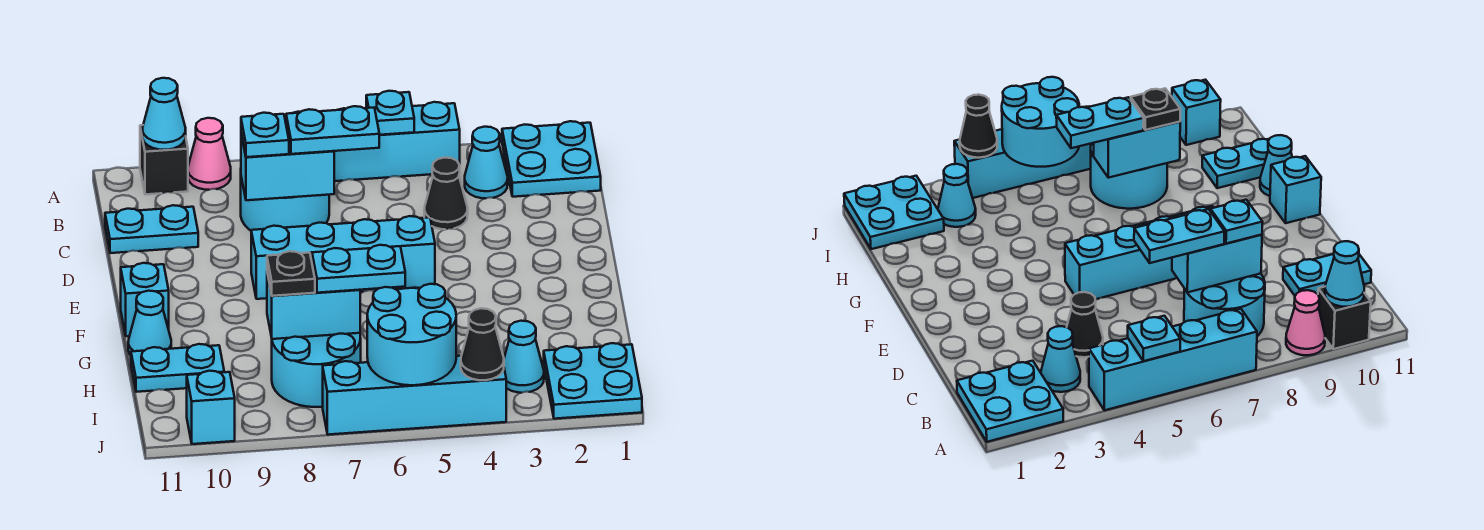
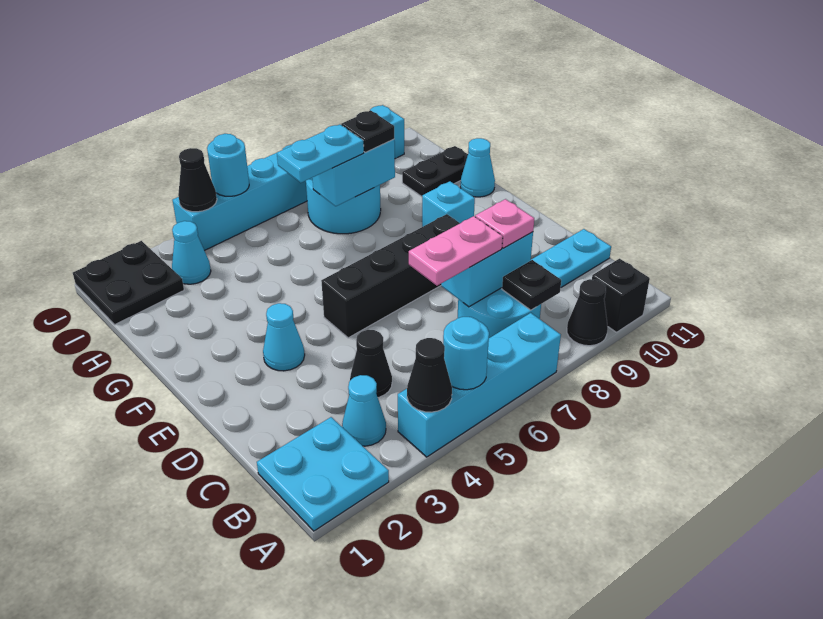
none -> black cone A4 level 2
cyan plate A5 level 2 -> cyan round brick A5 level 2
pink cone A9 level 1 -> black cone A9 level 1
cyan cone A10 level 2 -> cyan cone E3 level 1
none -> black plate B8 level 2
cyan plate C6:C7 level 3 -> pink plate C6:C7 level 3
cyan plate C8 level 3 -> pink plate C8 level 3
cyan brick E5:E8 level 1 -> black brick E5:E8 level 1
cyan brick F11 level 1 -> cyan brick F9 level 1
cyan plate H10:H11 level 1 -> black plate H10:H11 level 1
cyan plate I1:J2 level 1 -> black plate I1:J2 level 1
cyan round brick I5:J6 level 2 -> cyan round brick J5 level 2

